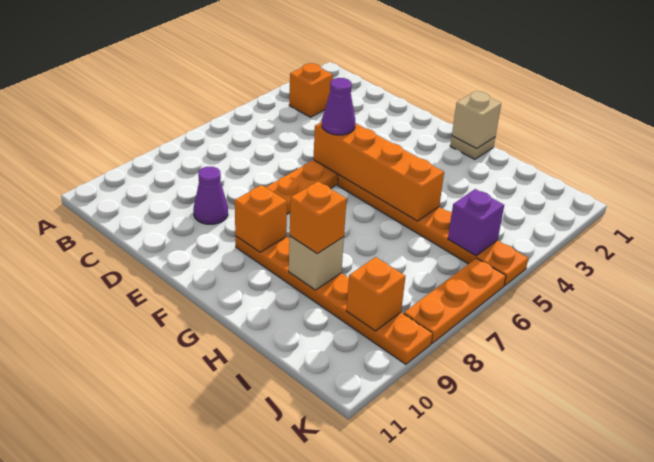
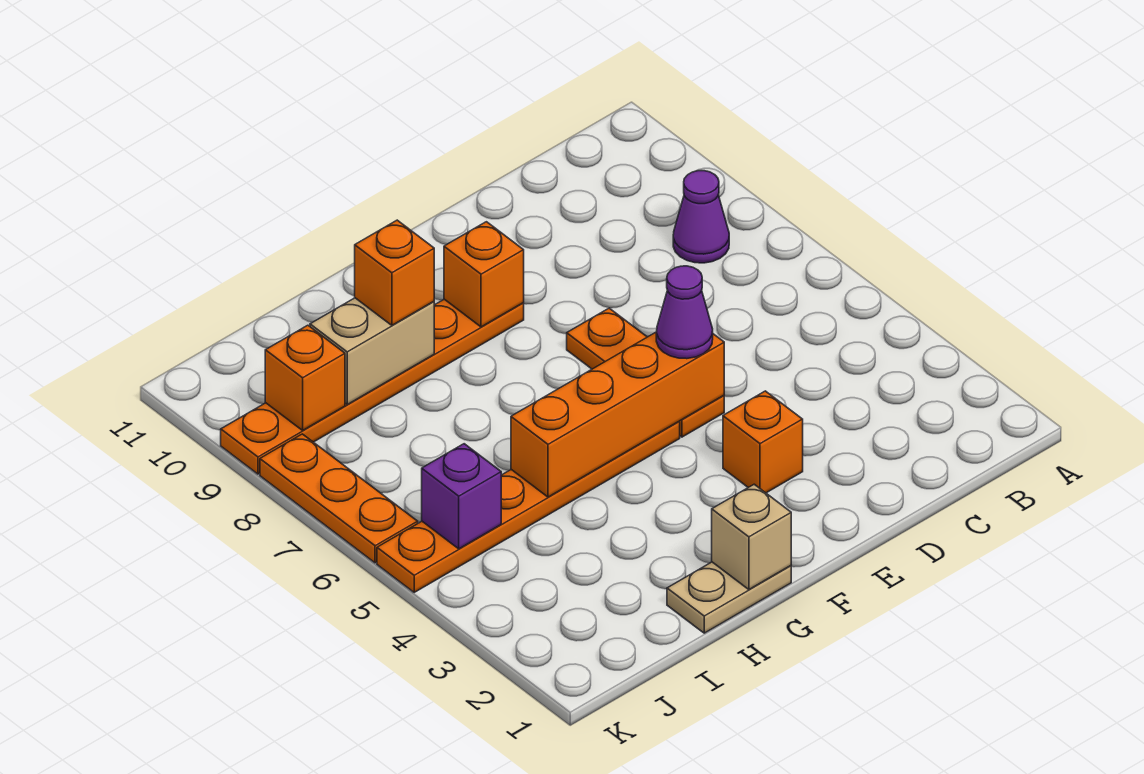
orange brick B3 level 1 -> orange brick E3 level 1
purple cone D9 level 1 -> purple cone B8 level 1
tan plate G1 level 1 -> tan plate G1:H1 level 1
tan brick H9 level 2 -> tan brick H9:I9 level 2

